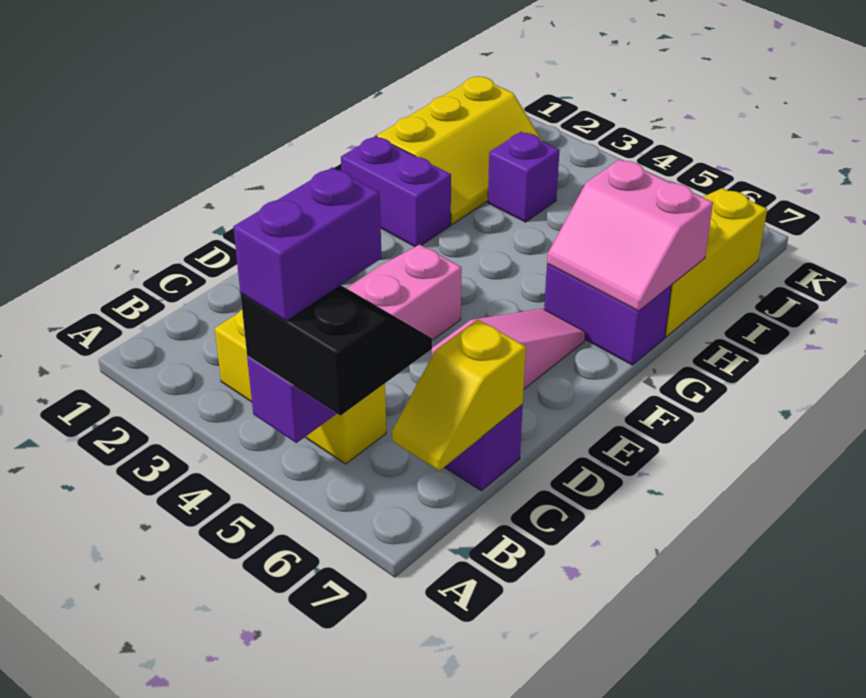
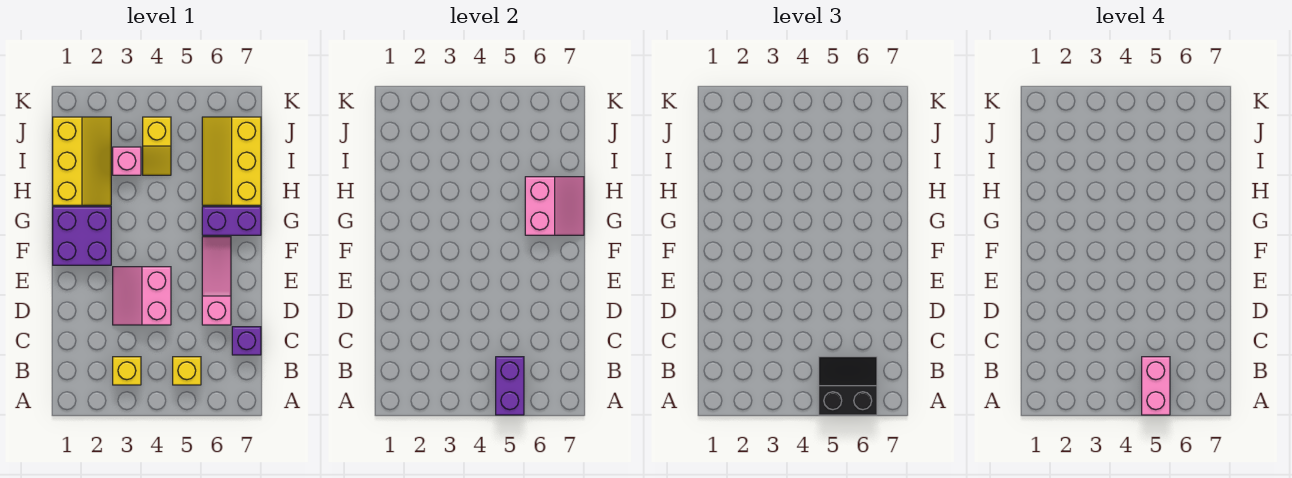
purple brick A5:B5 level 4 -> pink brick A5:B5 level 4
yellow slope B7:C7 level 2 top C -> yellow slope I4:J4 level 1 top J
purple brick G1:G2 level 1 -> purple brick F1:G2 level 1
pink slope G6:H7 level 2 top H -> pink slope G6:H7 level 2 top 6
purple brick I3 level 1 -> pink brick I3 level 1

